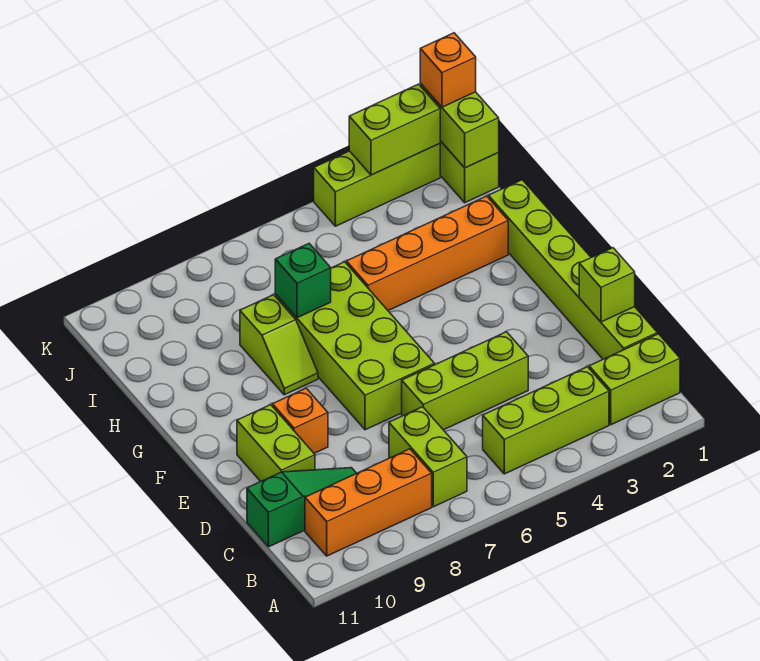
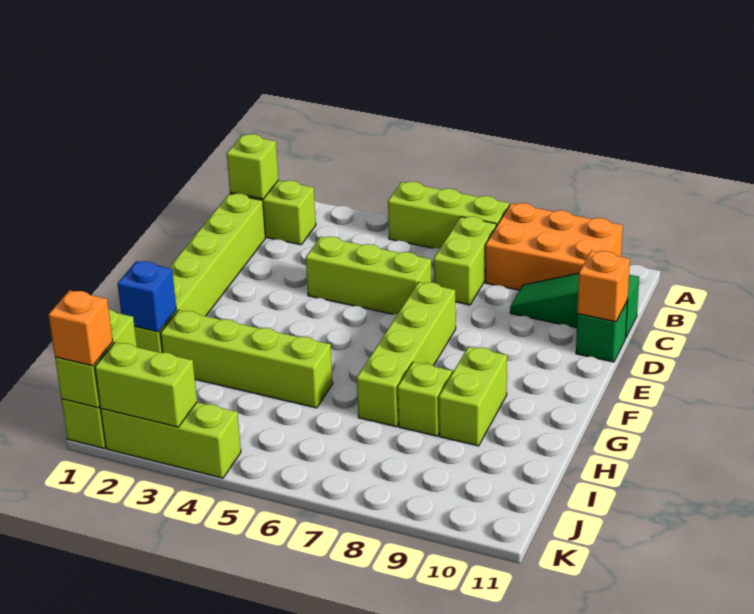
lime brick B3:B5 level 1 -> lime brick A5:A7 level 1
orange brick B8:B10 level 1 -> orange brick A8:B10 level 1
lime brick D1 level 2 -> lime brick B1 level 2
lime brick D10:E10 level 1 -> lime brick G9:H9 level 1
lime brick E6:H7 level 1 -> lime brick E7:H7 level 1
orange brick E9 level 1 -> orange brick D11 level 2
none -> blue brick H1 level 2
orange brick H2:H5 level 1 -> lime brick H2:H5 level 1
green brick H7 level 2 -> green brick D11 level 1

